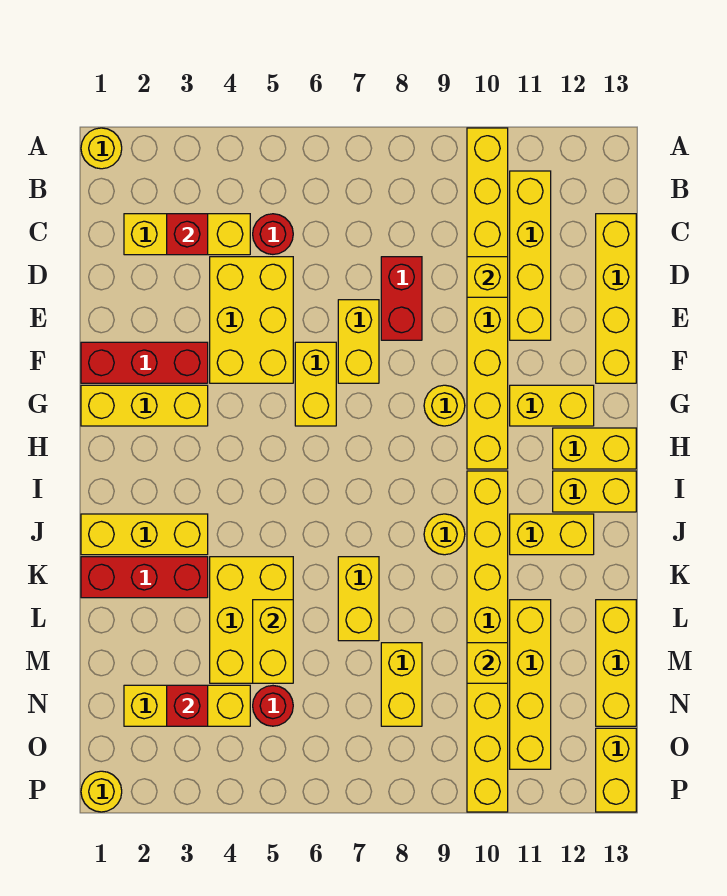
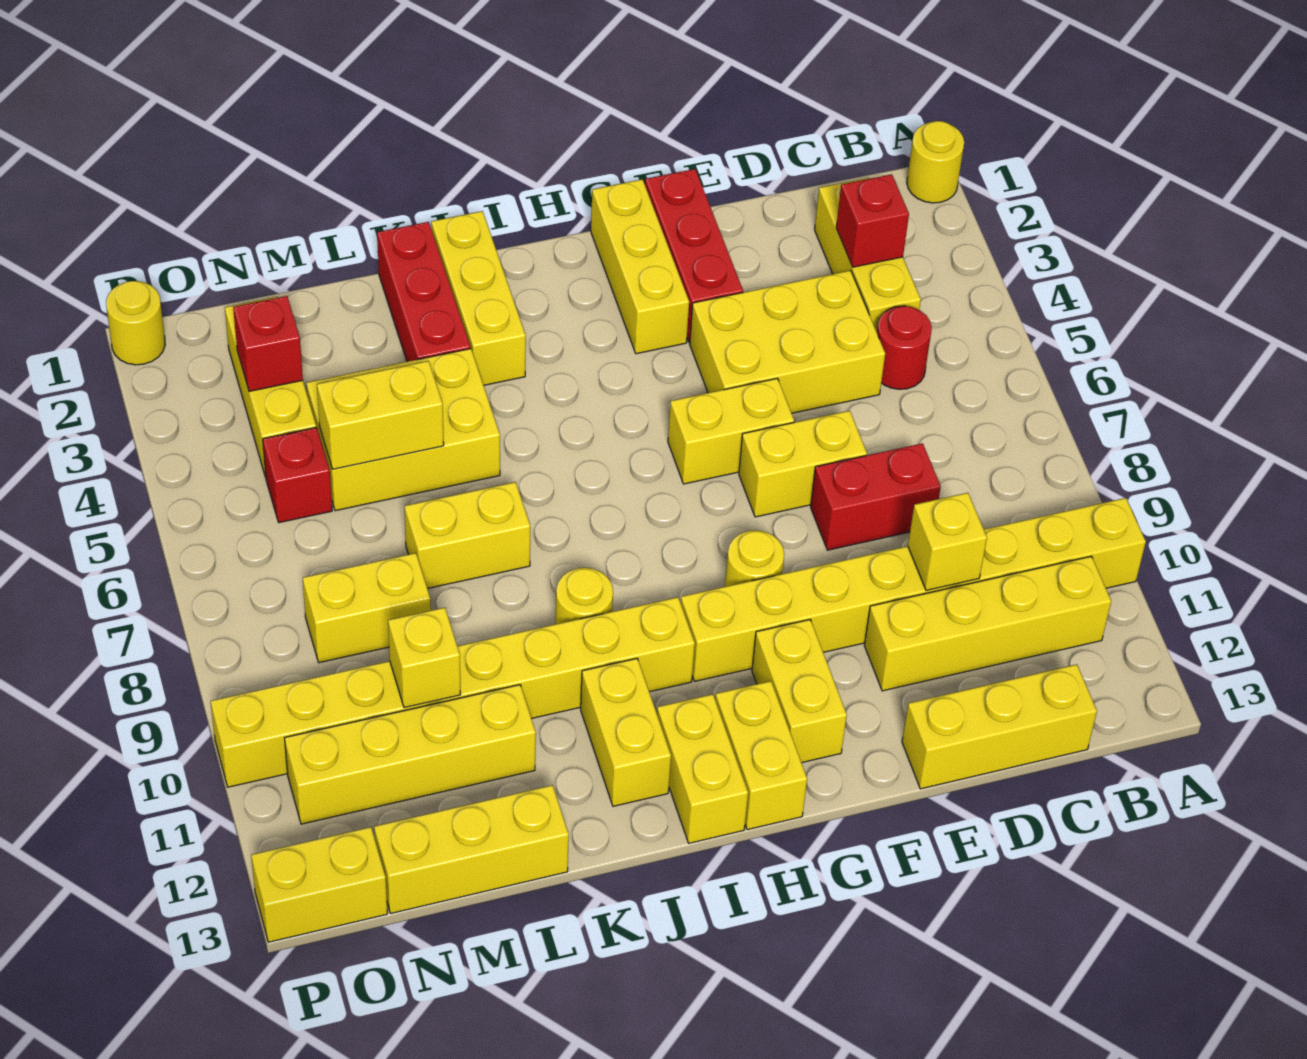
yellow brick C13:F13 level 1 -> yellow brick C13:E13 level 1
red round brick N5 level 1 -> red brick N5 level 1

